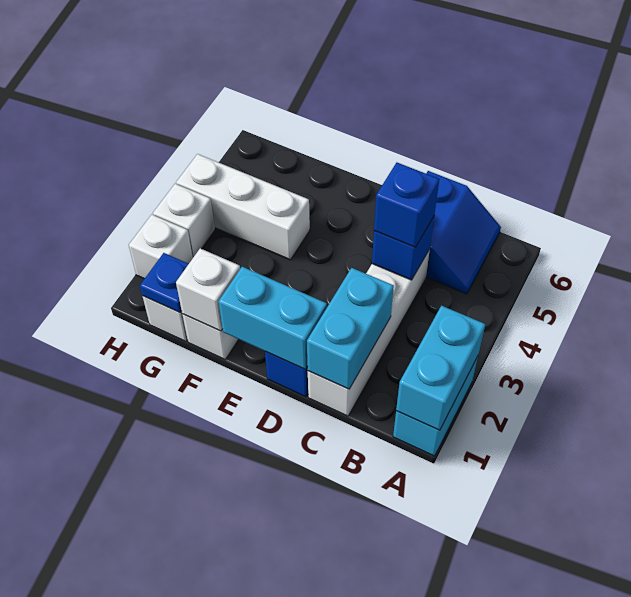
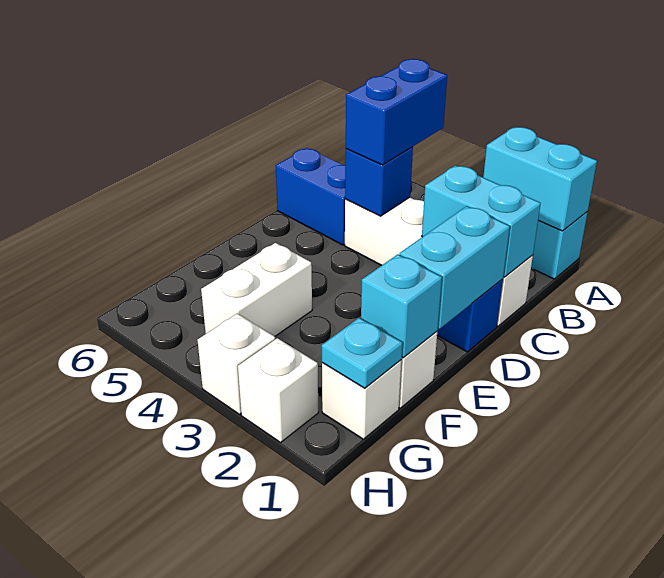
blue brick C4 level 3 -> blue brick B4:C4 level 3
white brick F1 level 2 -> cyan brick F1 level 2
white brick F4:H4 level 1 -> white brick F4:G4 level 1
blue plate G1 level 2 -> cyan plate G1 level 2

